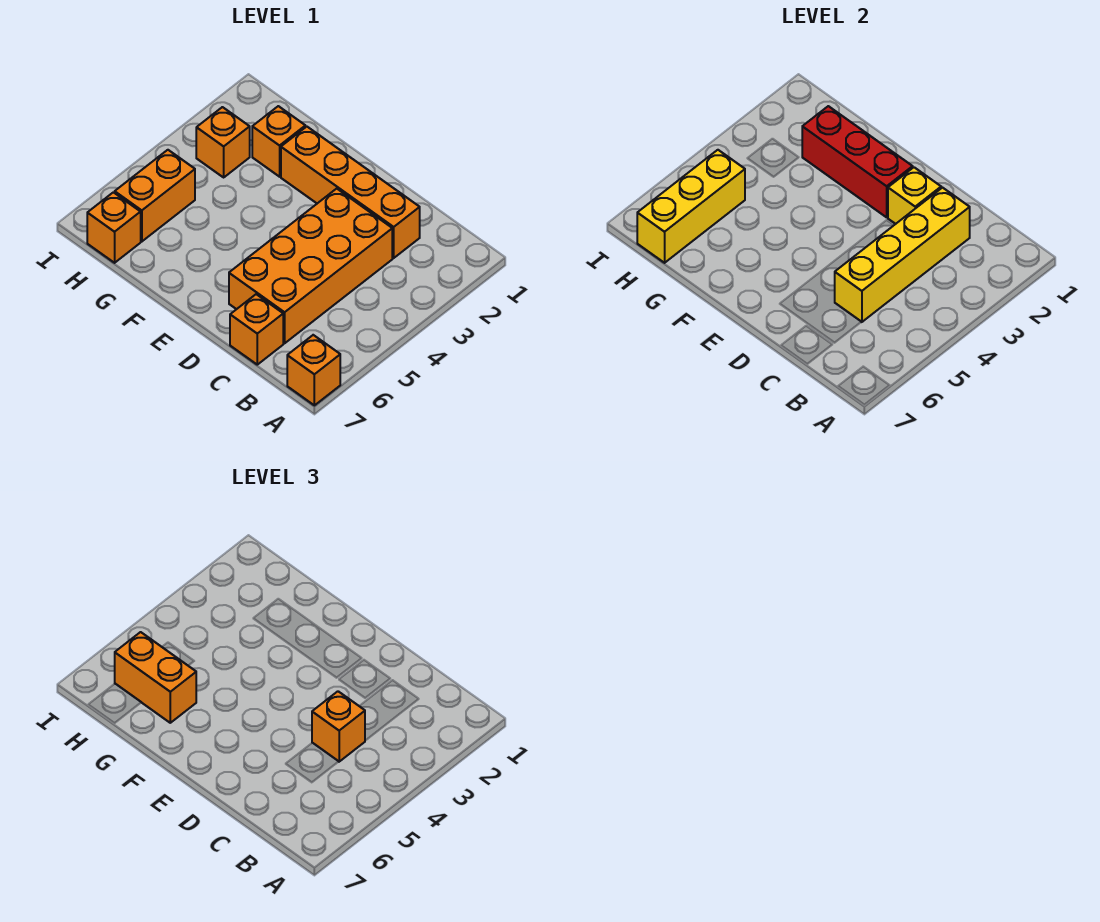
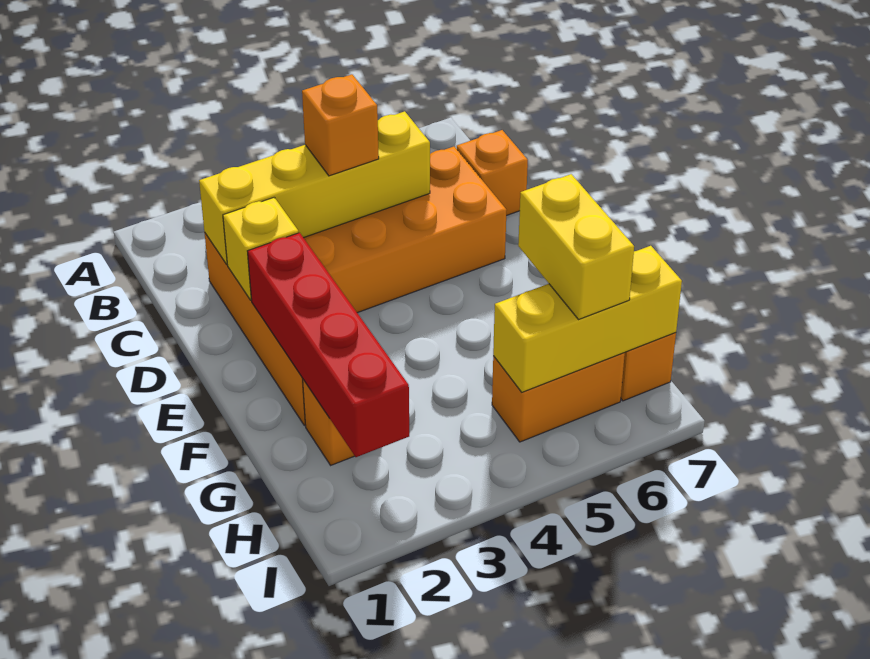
orange brick A7 level 1 -> none
red brick E2:G2 level 2 -> red brick E2:H2 level 2
orange brick G6:H6 level 3 -> yellow brick G6:H6 level 3
orange brick H3 level 1 -> none

